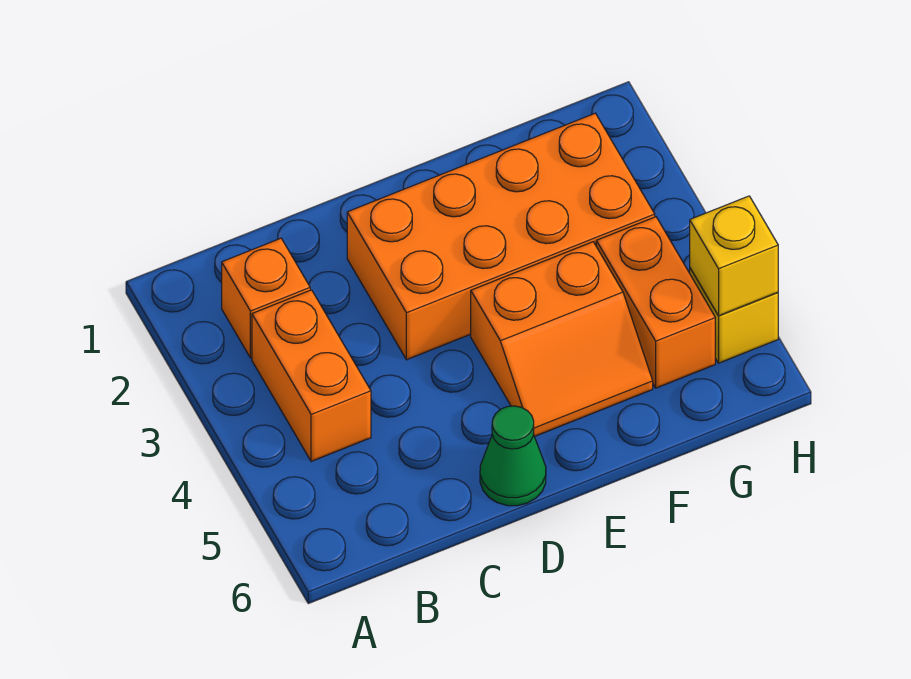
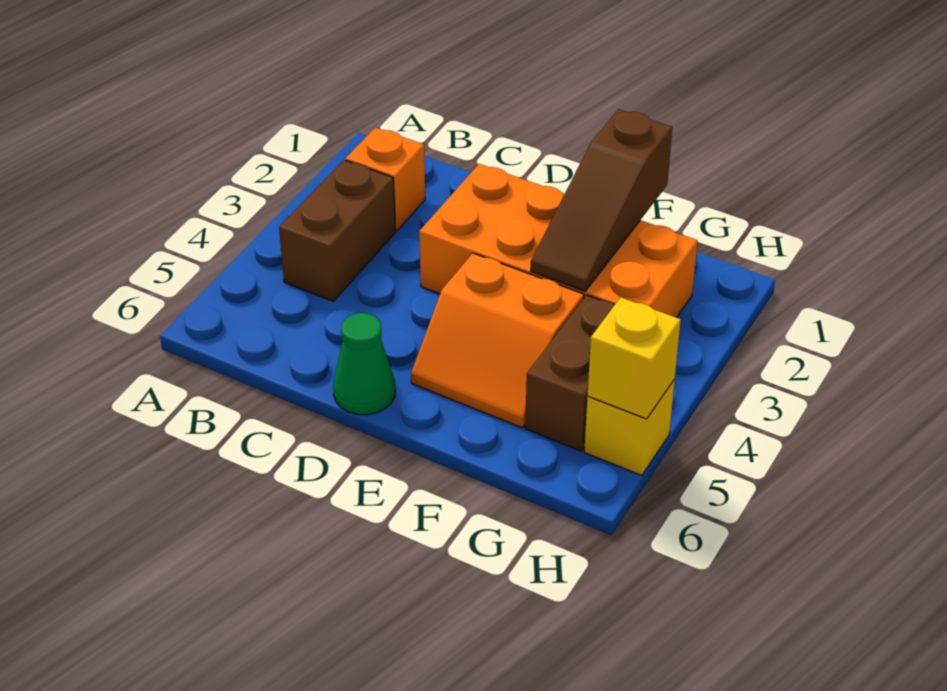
orange brick B3:B4 level 1 -> brown brick B3:B4 level 1
none -> brown slope F1:F3 level 2 top 1
orange brick G4:G5 level 1 -> brown brick G4:G5 level 1

